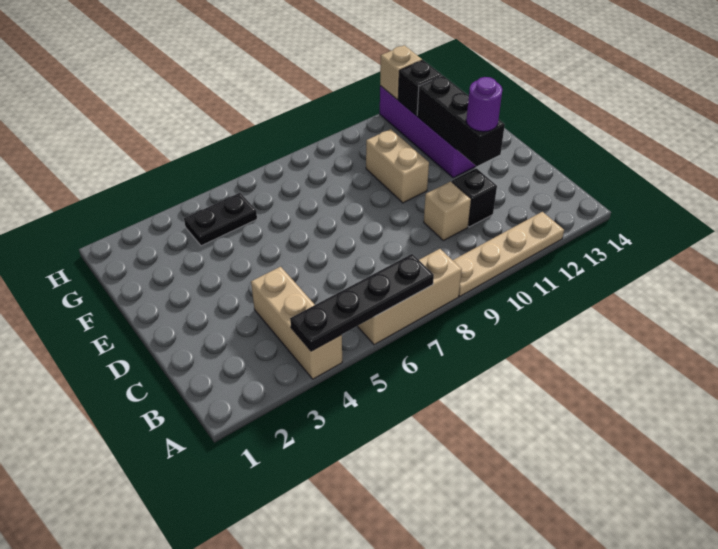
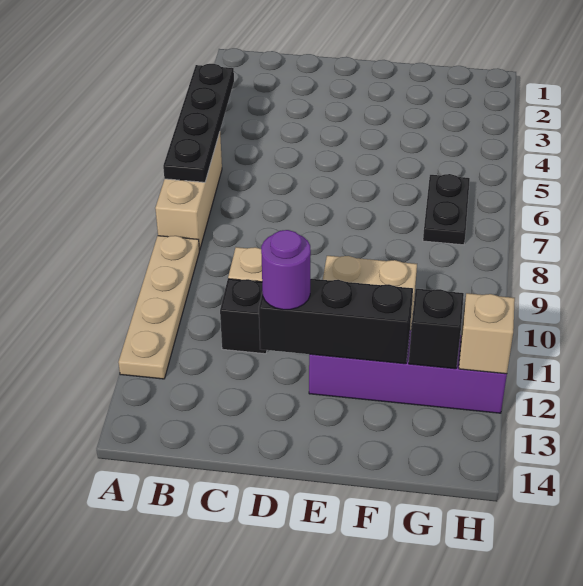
tan brick A4:C4 level 1 -> none
black plate G4:G5 level 1 -> black plate G6:G7 level 1

